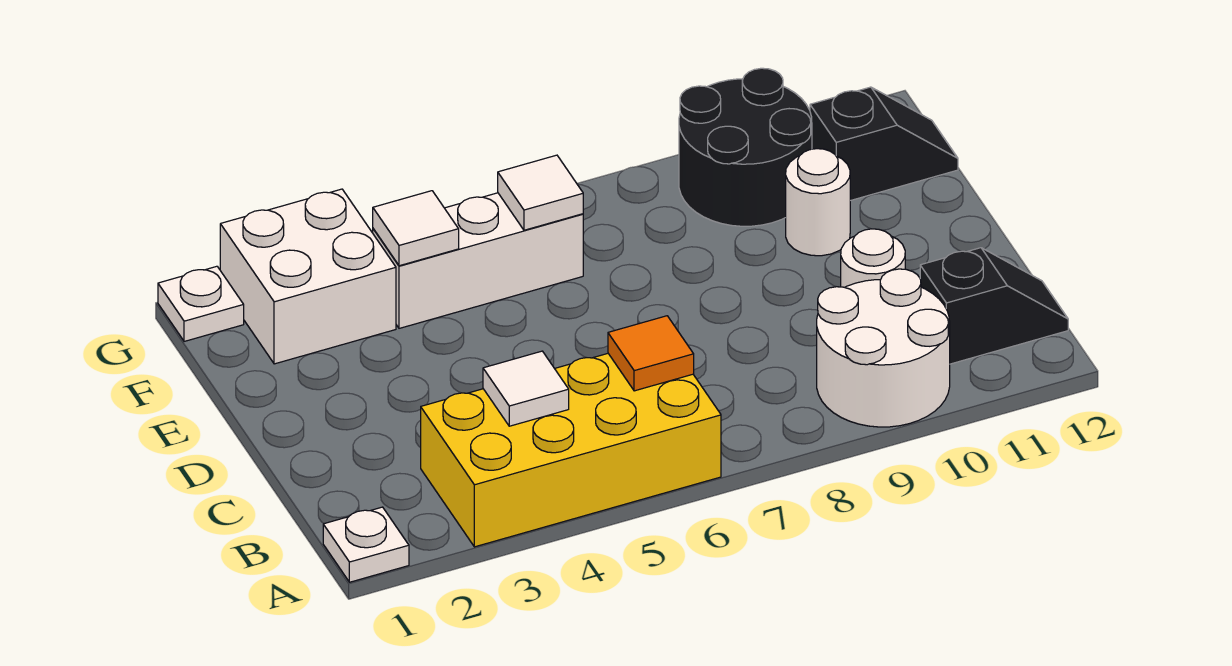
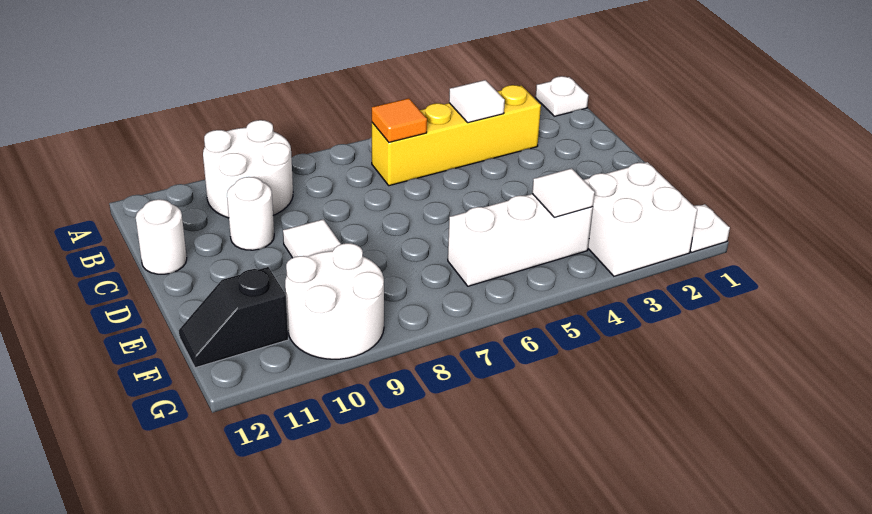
yellow brick A3:B6 level 1 -> yellow brick B3:B6 level 1
black slope B11:B12 level 1 top 11 -> none
white round brick E10 level 1 -> white round brick C12 level 1
white tile F6 level 2 -> white tile D9 level 1
black round brick F9:G10 level 1 -> white round brick F9:G10 level 1

